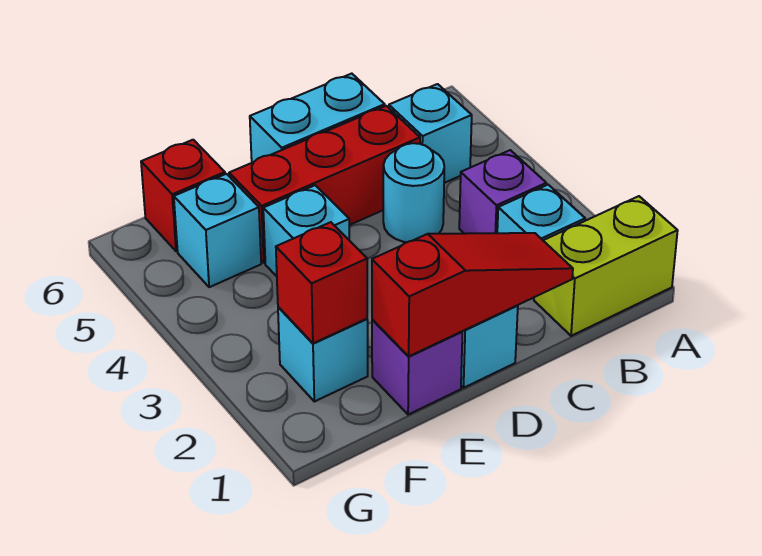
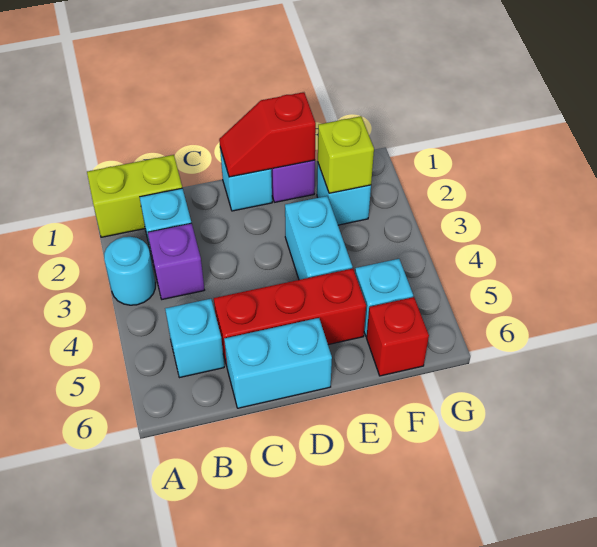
red slope C1:E1 level 2 top E -> red slope D1:E1 level 2 top E
cyan round brick C4 level 1 -> cyan round brick A3 level 1
cyan brick E4 level 1 -> cyan brick E3:E4 level 1
red brick F2 level 2 -> lime brick F2 level 2

